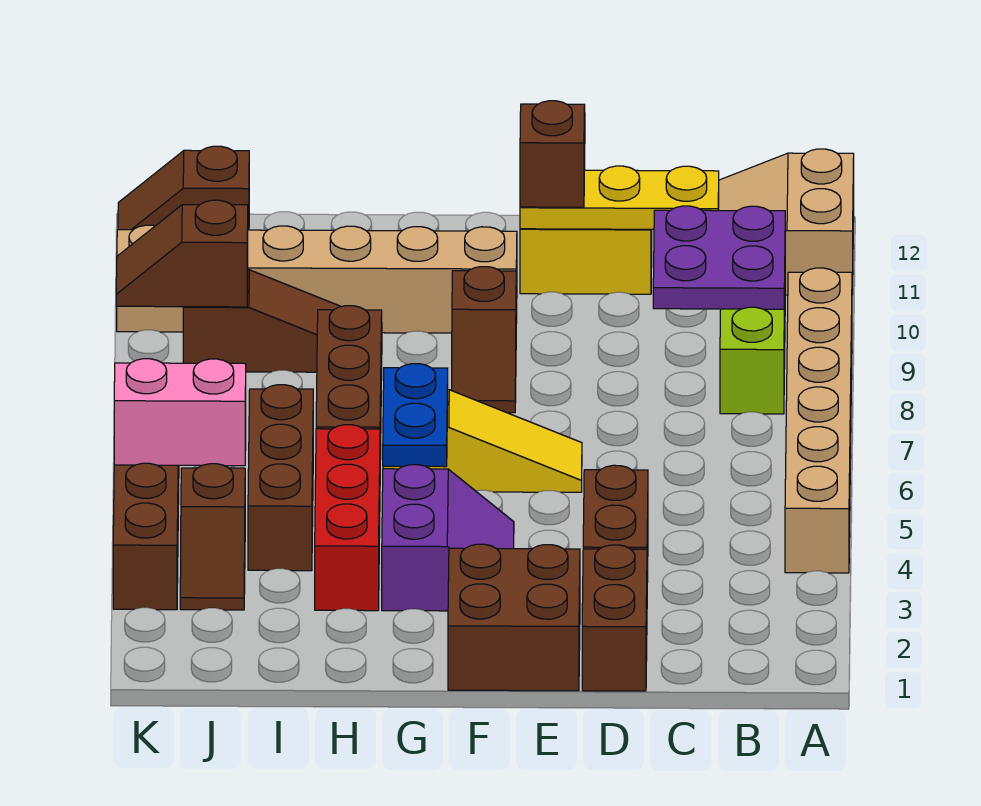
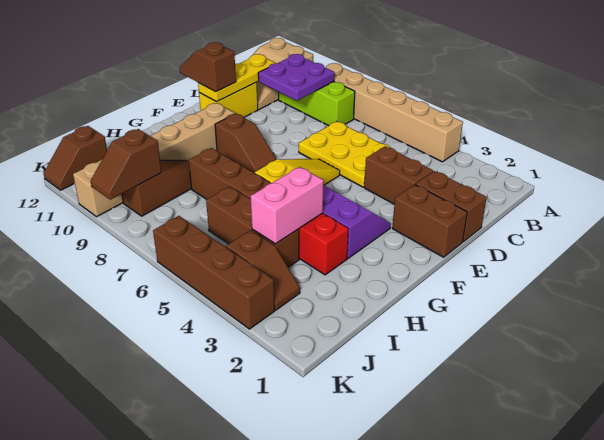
none -> yellow plate C5:D7 level 1
brown brick E1:F2 level 1 -> brown brick E1:E2 level 1
blue plate G5:G6 level 2 -> none
pink brick J5:K5 level 2 -> pink brick H4:I4 level 2

